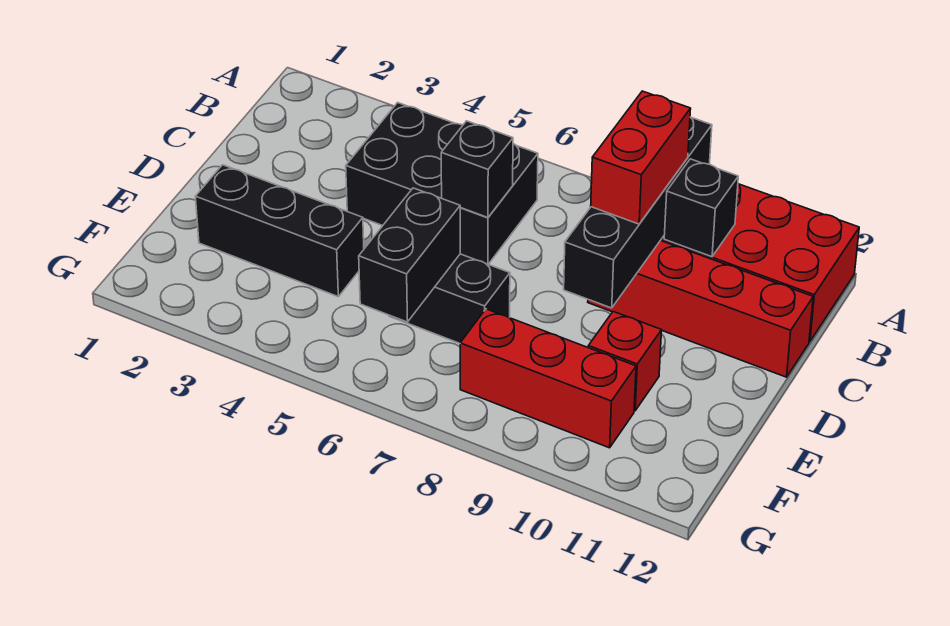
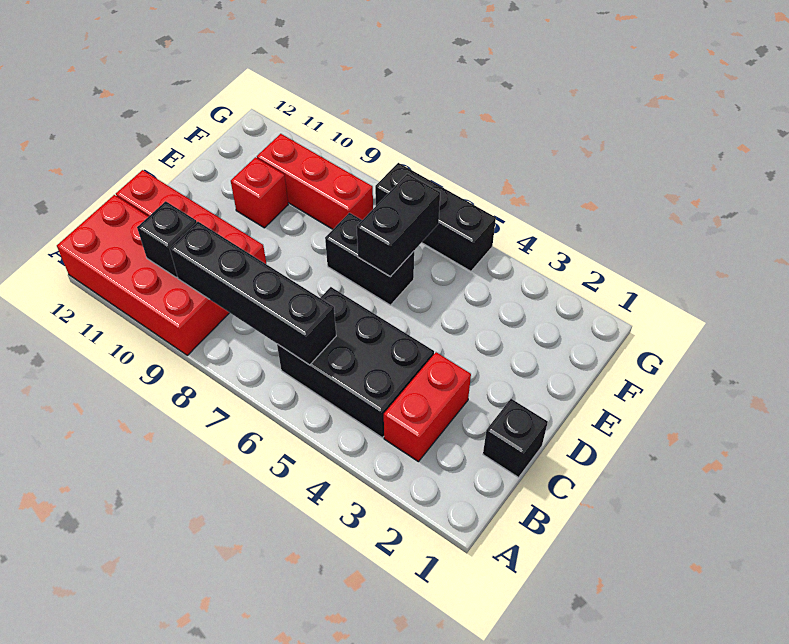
black brick A9:D9 level 2 -> black brick B6:B9 level 2
red brick B9:C9 level 3 -> red brick B3:C3 level 1
black brick C6 level 2 -> black brick C1 level 1
black brick E2:E4 level 1 -> black brick G5:G7 level 1

